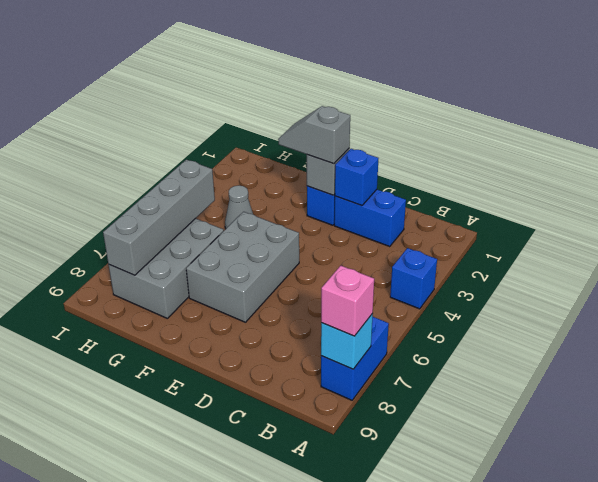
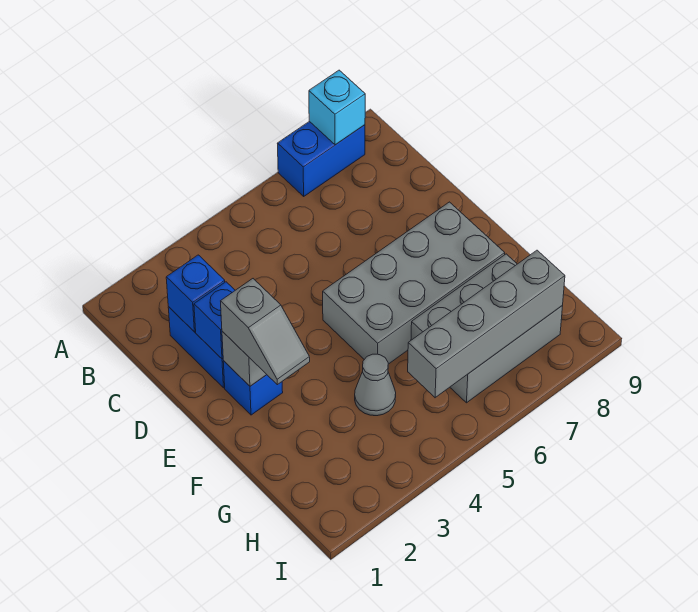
blue brick A4 level 1 -> blue brick C2 level 2
pink brick A8 level 3 -> none
grey brick E5:F7 level 1 -> grey brick E5:F8 level 1

